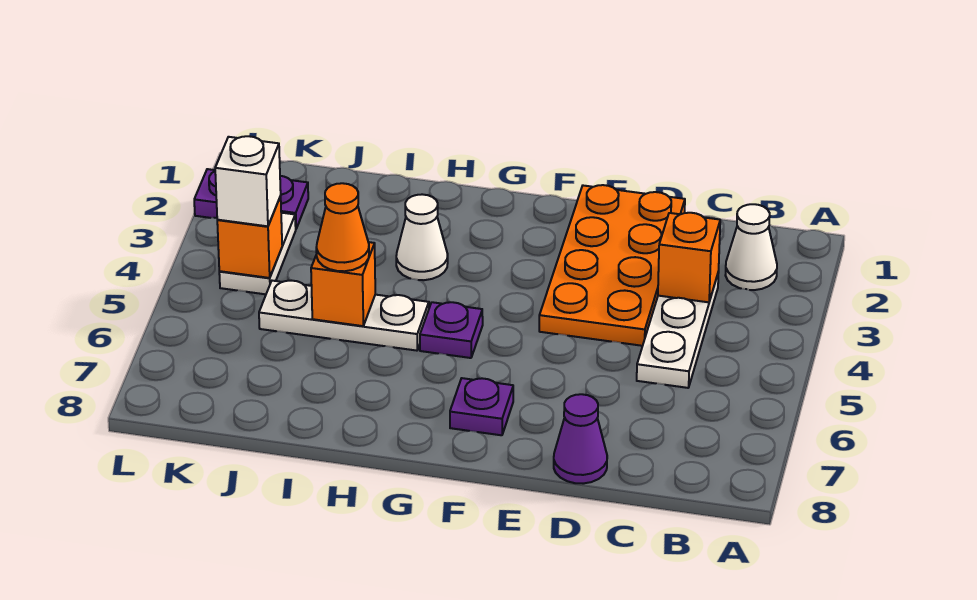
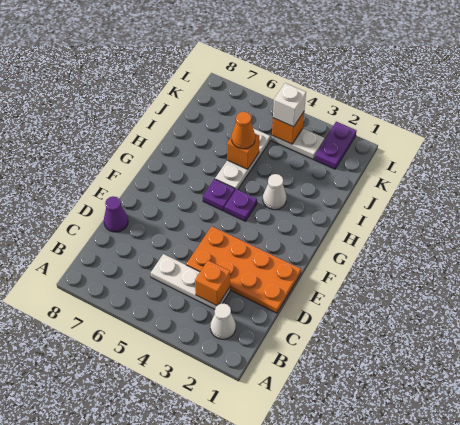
purple plate F7 level 1 -> purple plate G4 level 1

